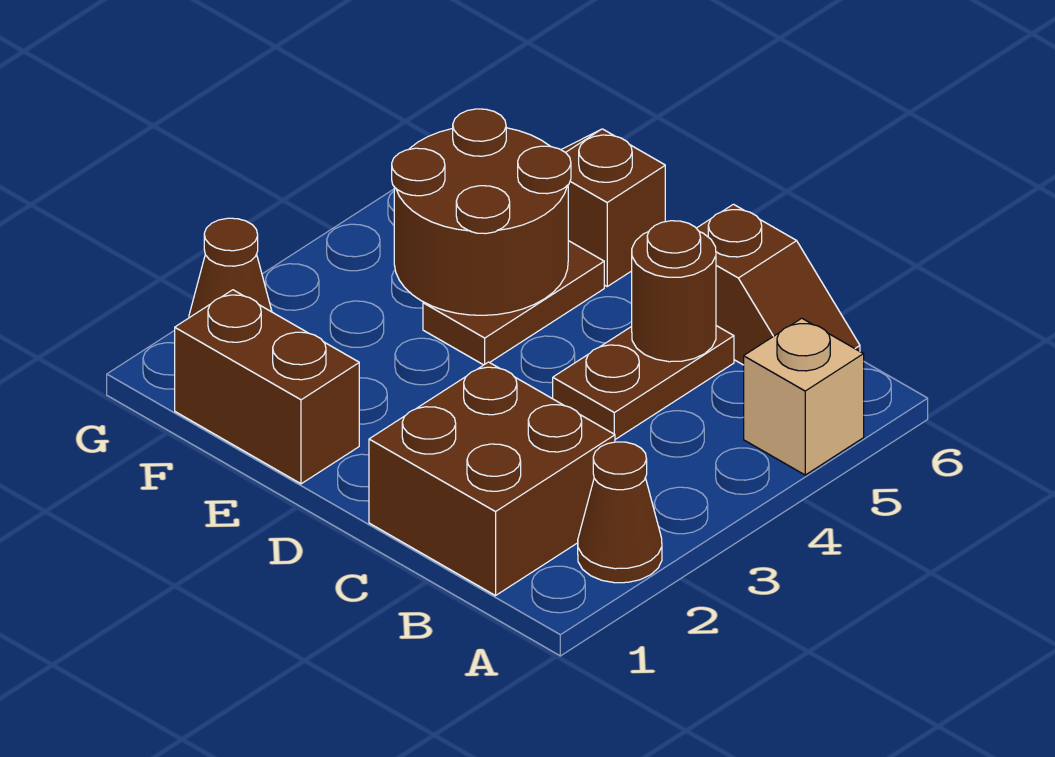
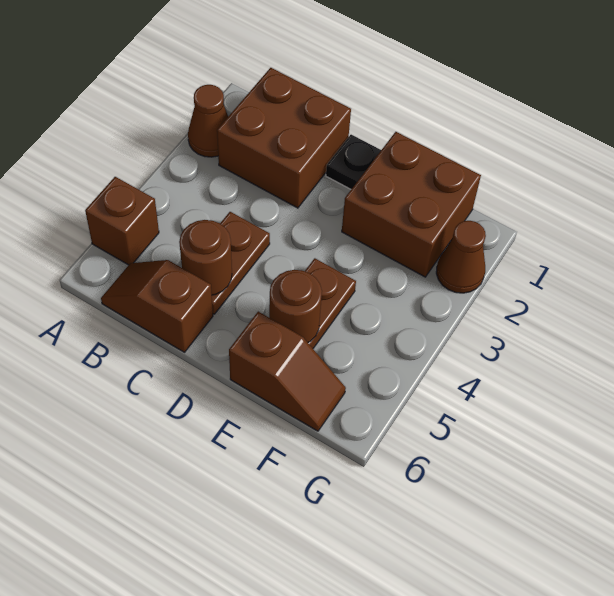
tan brick A5 level 1 -> brown brick A5 level 1
none -> black plate D1 level 1
brown brick E1:F1 level 1 -> brown brick E1:F2 level 1
brown round brick E4:F5 level 2 -> brown round brick E5 level 2

